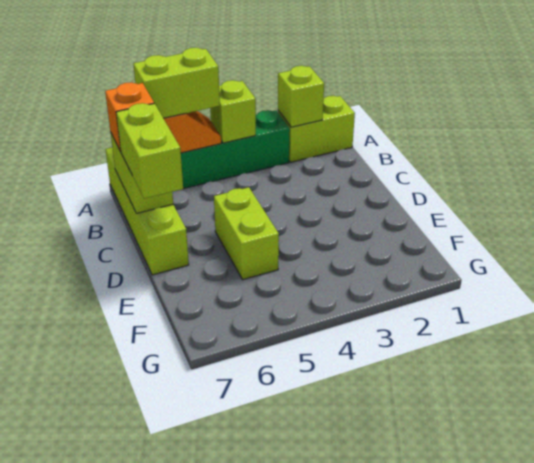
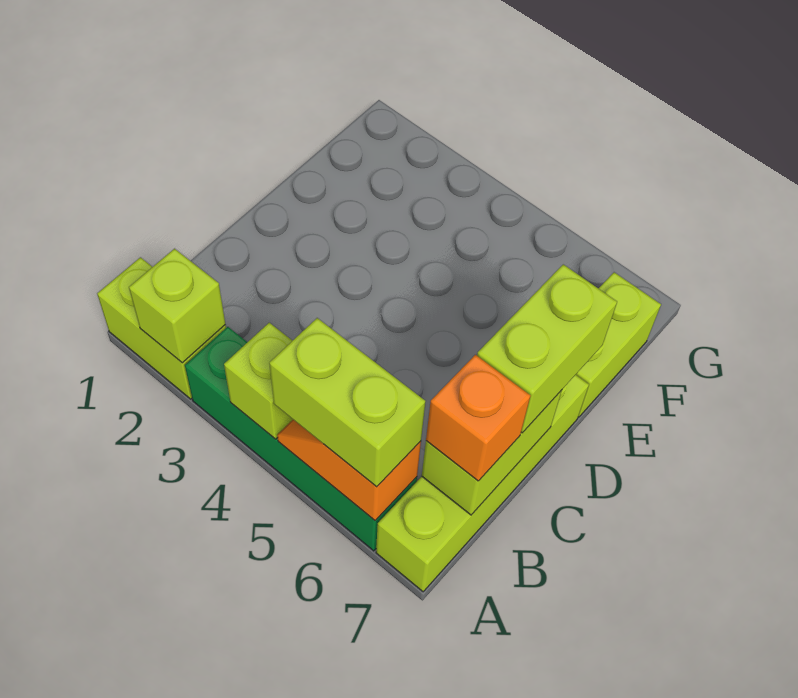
lime brick D5:E5 level 1 -> lime brick E7:F7 level 1

